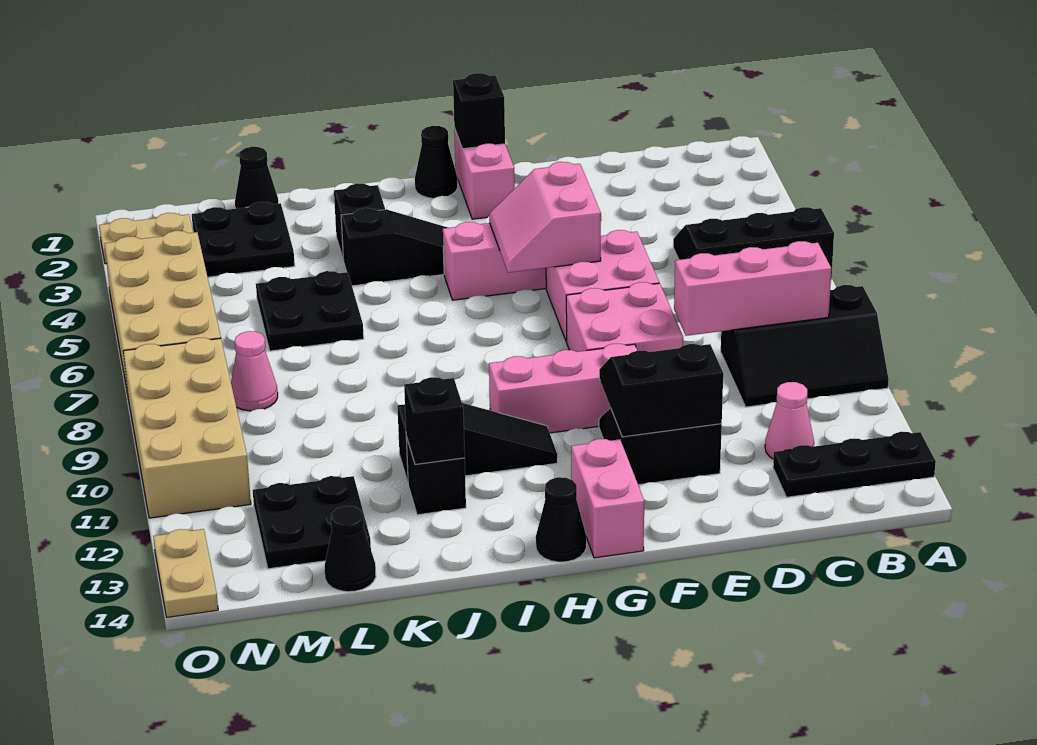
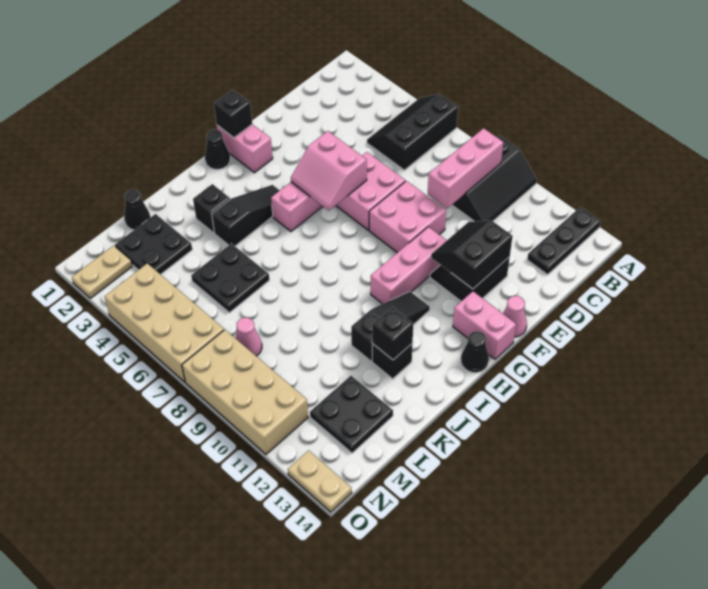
pink cone C12 level 1 -> pink cone F14 level 1
black cone L14 level 1 -> none

